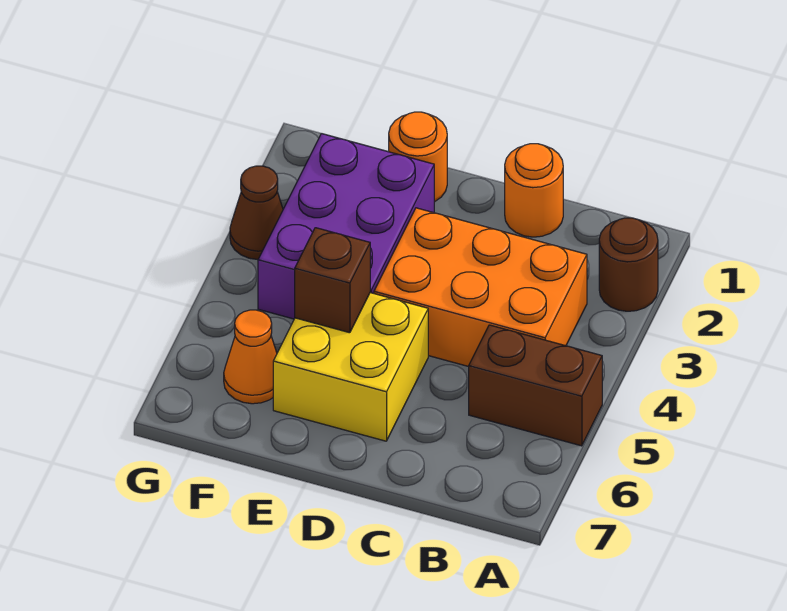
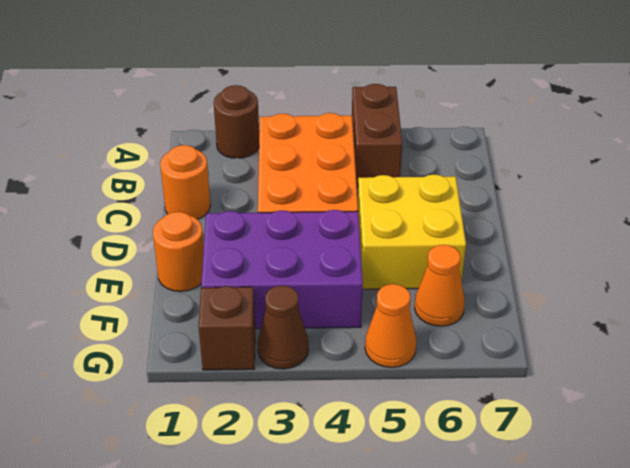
brown brick E5 level 2 -> brown brick G2 level 1
none -> orange cone G5 level 1

